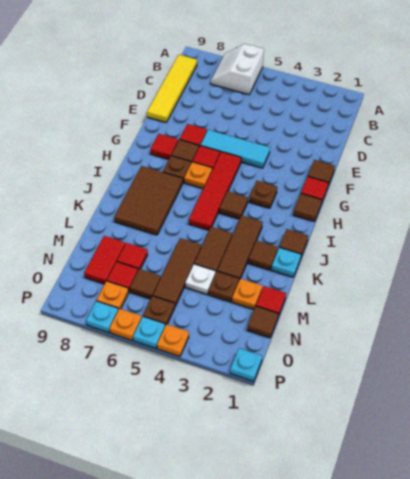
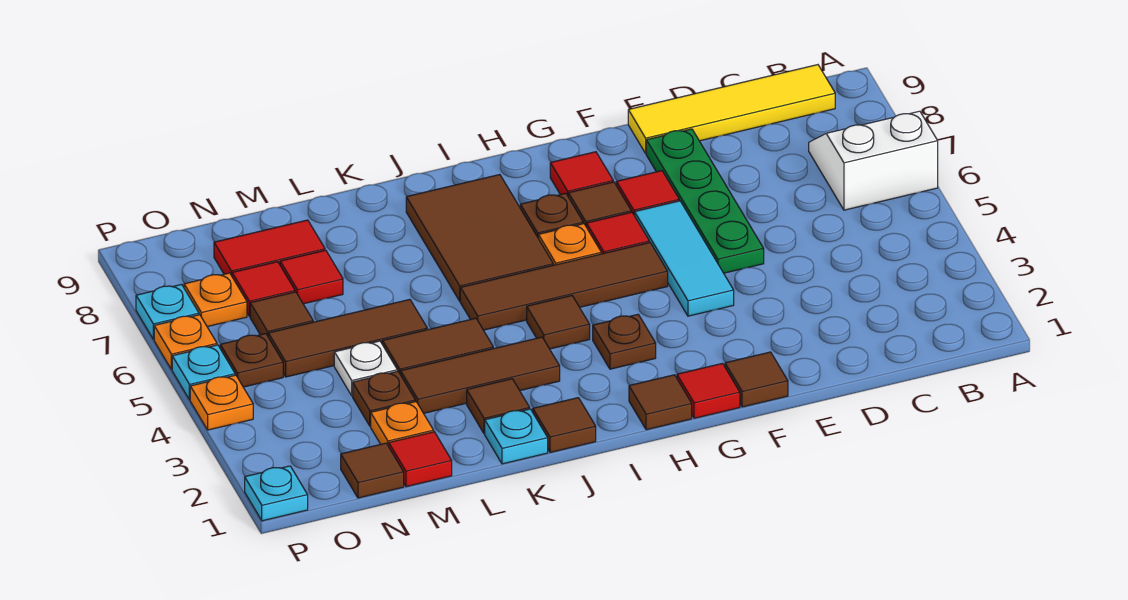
none -> green plate E5:E8 level 1
red tile G5:J5 level 1 -> brown tile G5:J5 level 1
brown tile I7:K8 level 1 -> brown tile I6:J8 level 1

